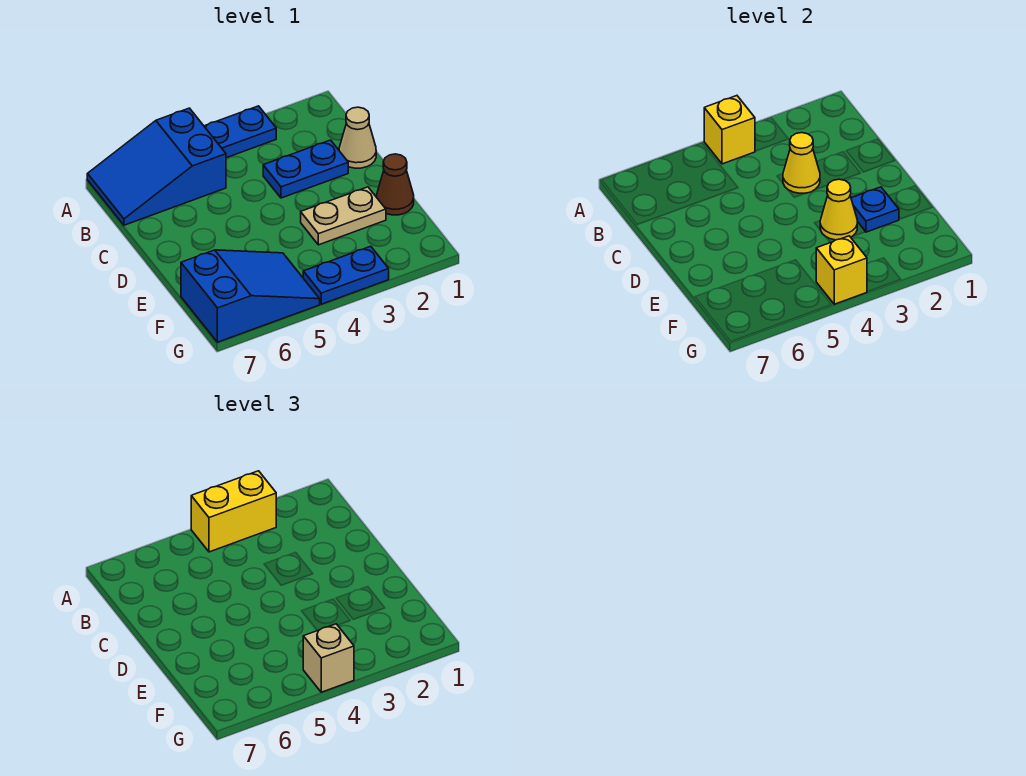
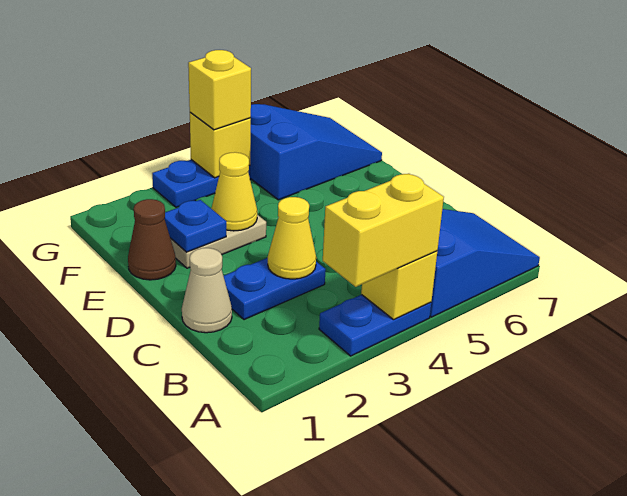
blue slope F5:G7 level 1 top 7 -> blue slope F5:G7 level 1 top 5
tan brick G4 level 3 -> yellow brick G4 level 3

